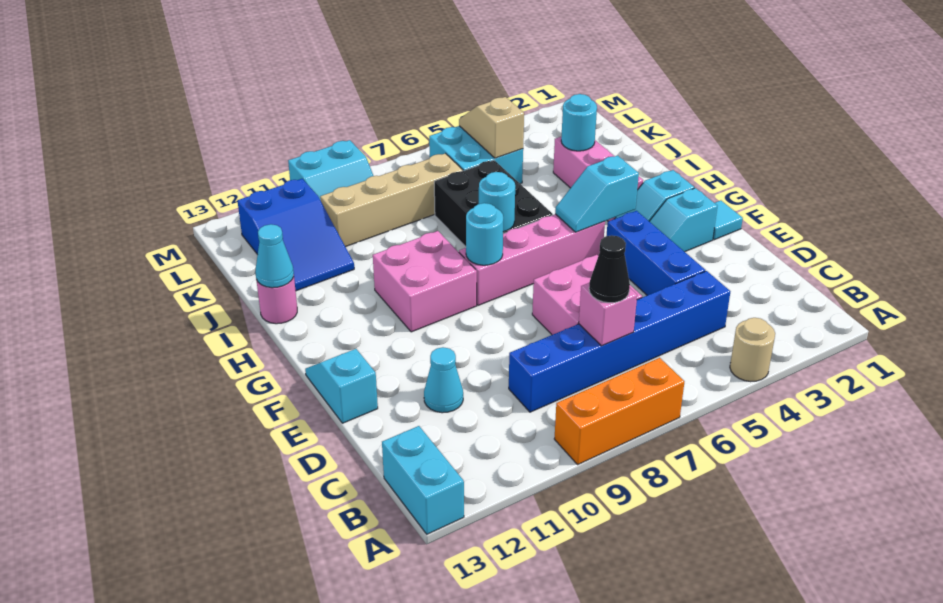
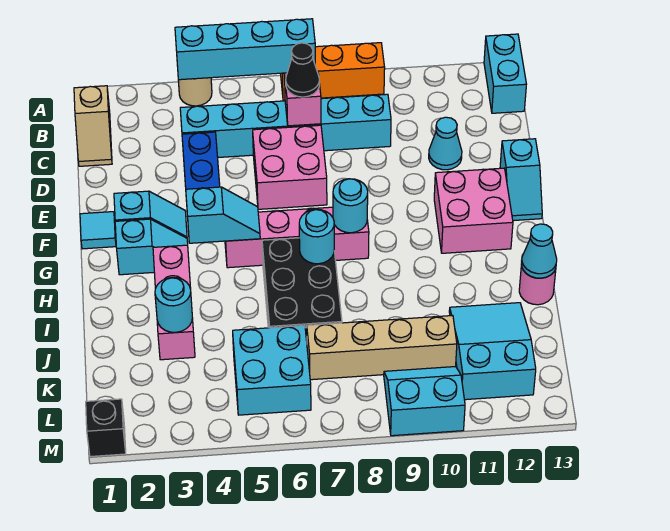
none -> cyan brick A4:A7 level 2
blue brick C4:C9 level 1 -> cyan brick C4:C9 level 1
pink brick G9:H10 level 1 -> pink brick F11:G12 level 1
blue slope J11:L12 level 1 top L -> cyan slope J11:L12 level 1 top L
tan slope K5:L5 level 2 top K -> tan slope B1:C1 level 1 top B
none -> black brick M1 level 1

